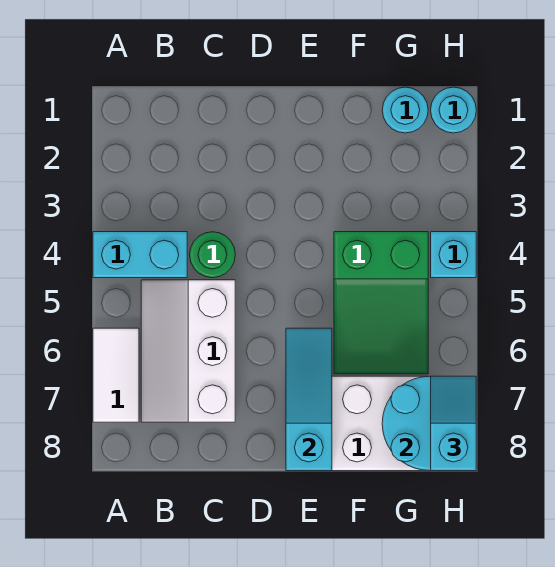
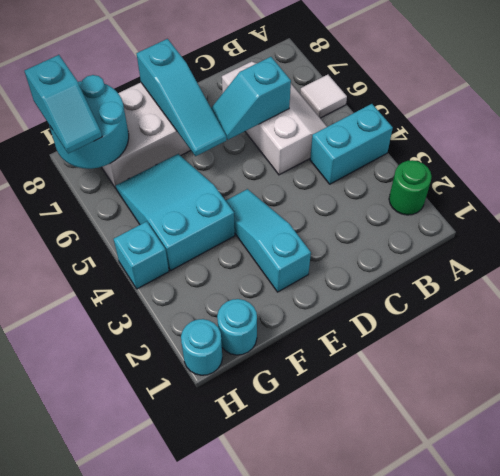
white tile A6:A7 level 1 -> white tile A6 level 1
green round brick C4 level 1 -> green round brick A2 level 1
none -> cyan slope C6:D6 level 2 top C
none -> cyan slope E2:E4 level 1 top 2
green slope F4:G6 level 1 top 4 -> cyan slope F4:G6 level 1 top 4

